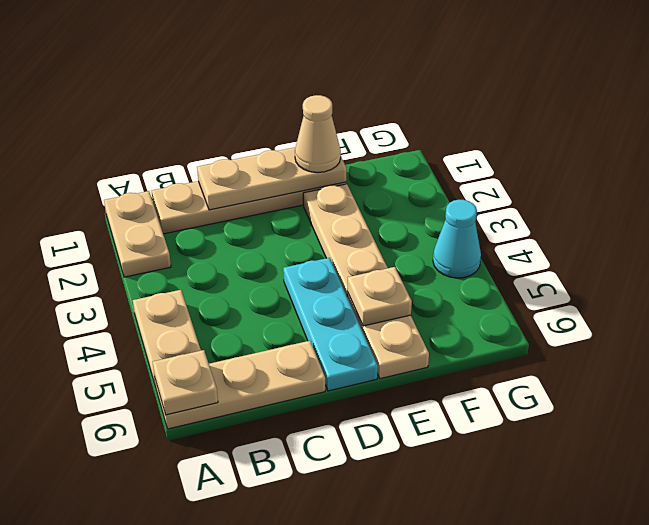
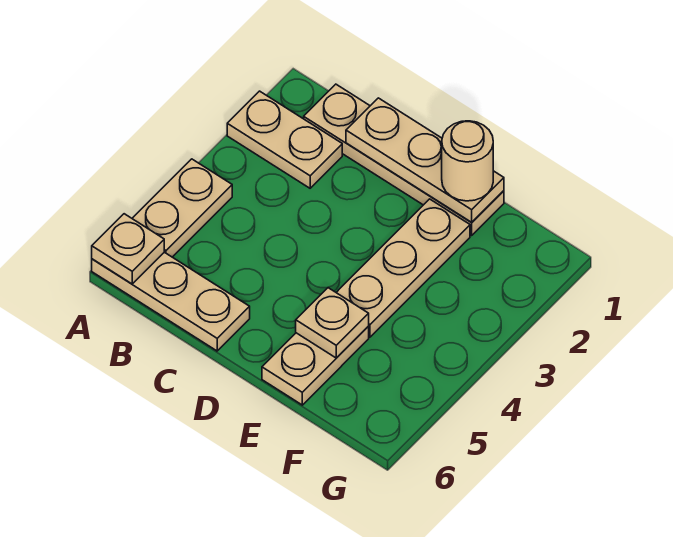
tan plate A1:A2 level 1 -> tan plate A2:B2 level 1
cyan plate D4:D6 level 1 -> none
tan cone E1 level 3 -> tan round brick E1 level 3
cyan cone G4 level 1 -> none

